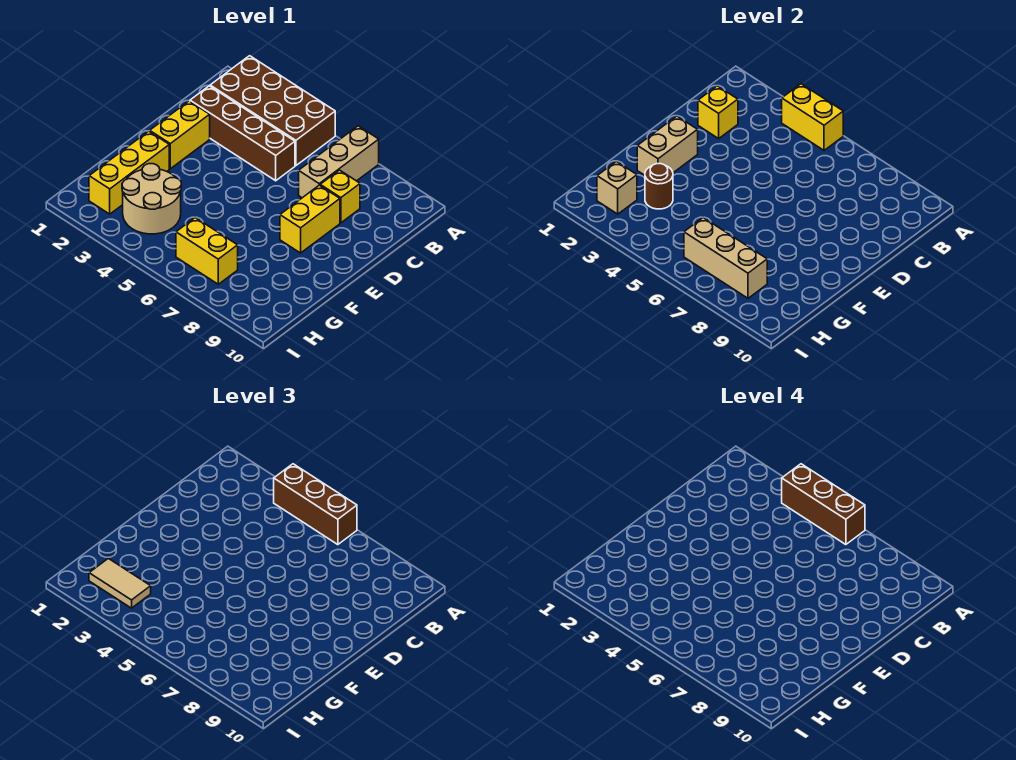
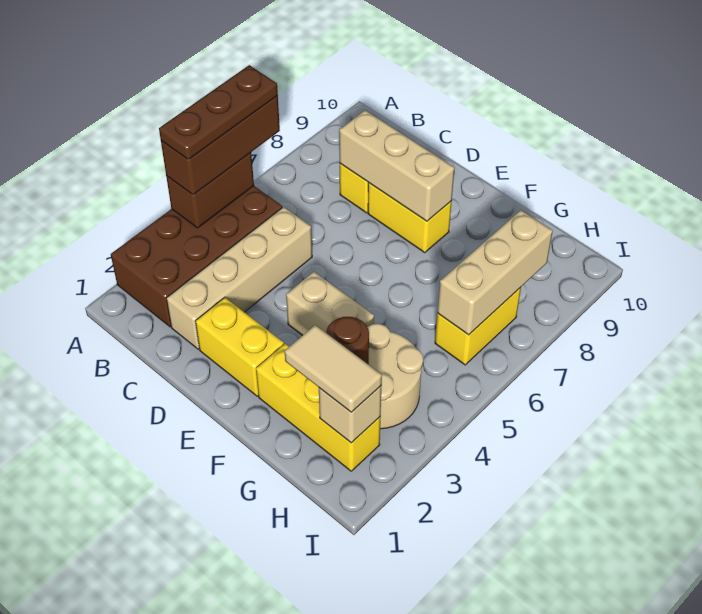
yellow brick A4:A5 level 2 -> brown brick A4:A5 level 2
brown brick A4:A6 level 4 -> brown plate A4:A6 level 4
tan brick A7:C7 level 1 -> tan brick C8:E8 level 2
brown brick C2:C5 level 1 -> tan brick C2:C5 level 1
yellow brick C2 level 2 -> none
tan brick E2:F2 level 2 -> tan brick E4:F4 level 1
tan tile H2:H3 level 3 -> tan tile G2:H2 level 3

